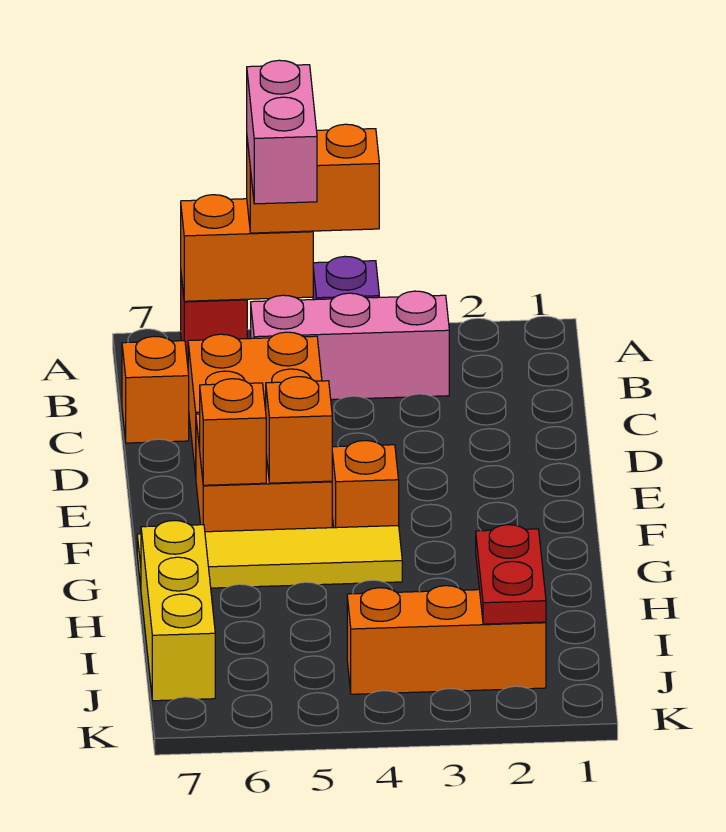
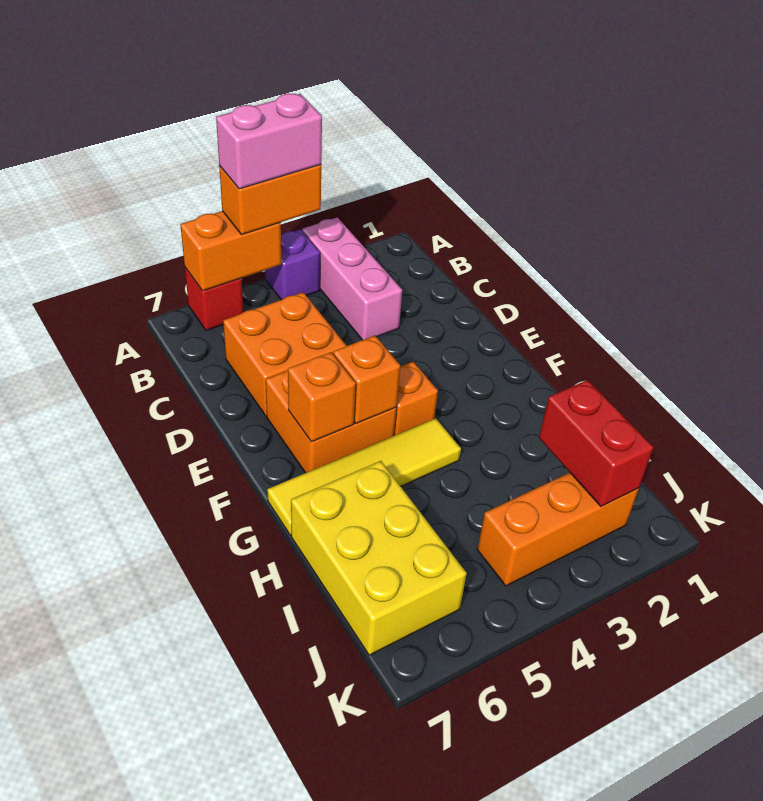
pink brick A5:B5 level 4 -> pink brick A4:A5 level 4
pink brick B3:B5 level 1 -> pink brick A3:C3 level 1
orange brick C7 level 1 -> none
yellow brick H7:J7 level 1 -> yellow brick H6:J7 level 1
red plate I2:J2 level 2 -> red brick I2:J2 level 2

